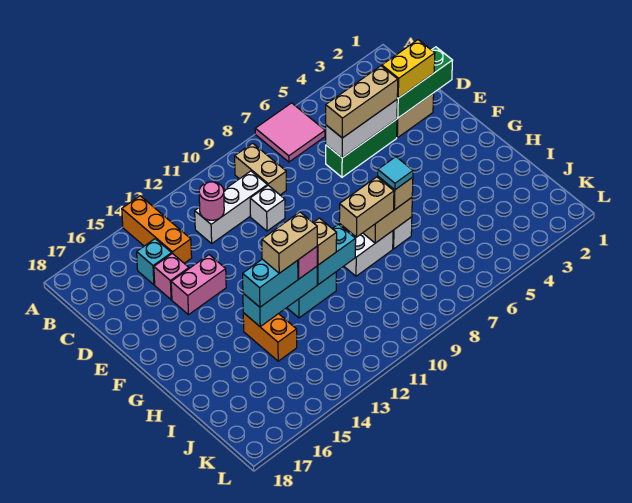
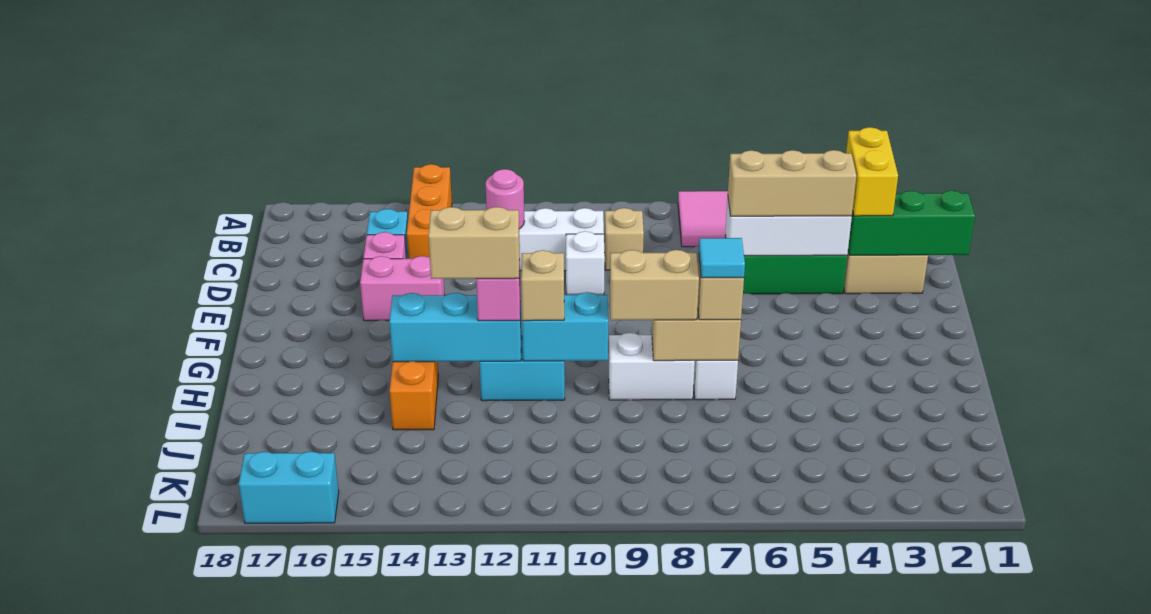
tan brick B9:C9 level 1 -> tan brick C9 level 1
yellow brick D2:D3 level 3 -> yellow brick C3:D3 level 3
cyan brick H13:H14 level 3 -> cyan brick L16:L17 level 1

